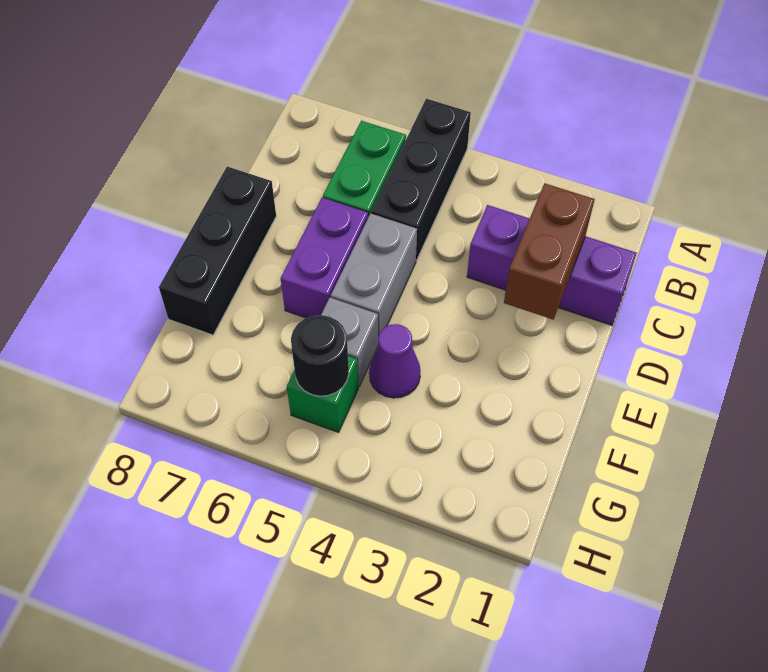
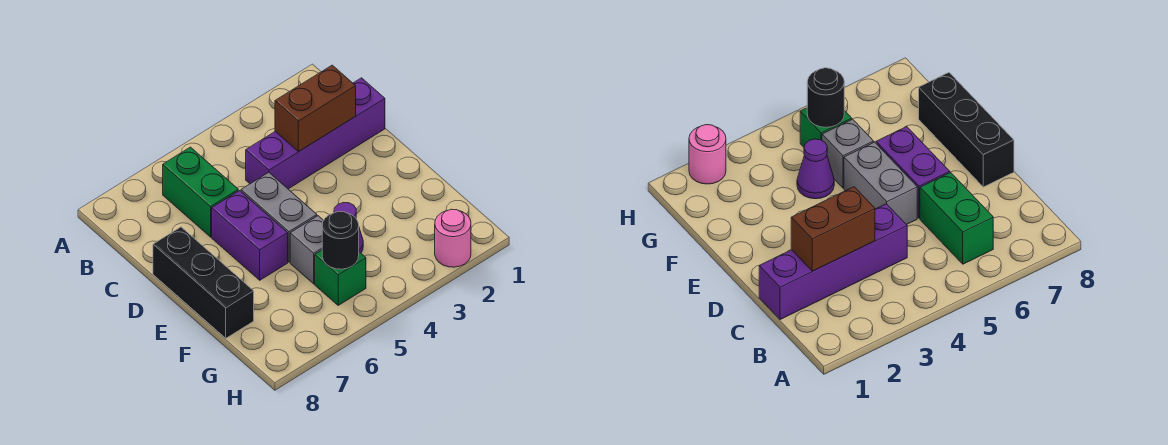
black brick A5:C5 level 1 -> none
purple brick C1:C3 level 1 -> purple brick C1:C4 level 1
brown brick C2:D2 level 2 -> brown brick C2:C3 level 2
none -> pink round brick H2 level 1

